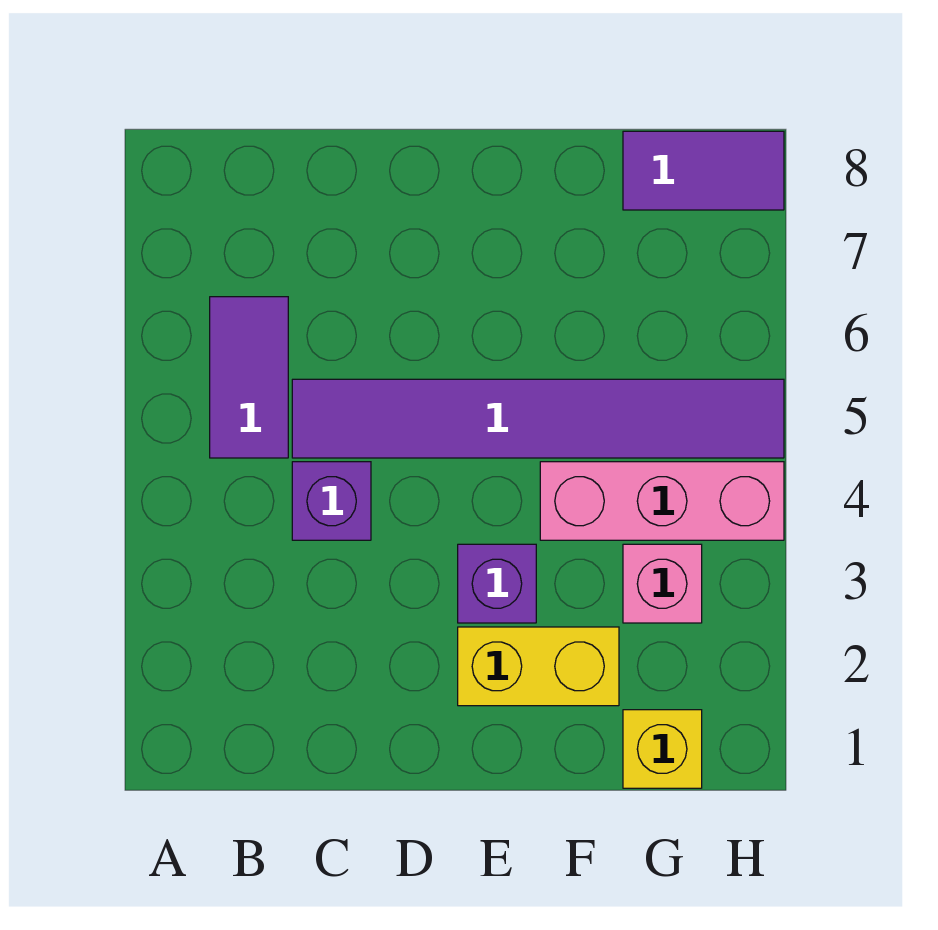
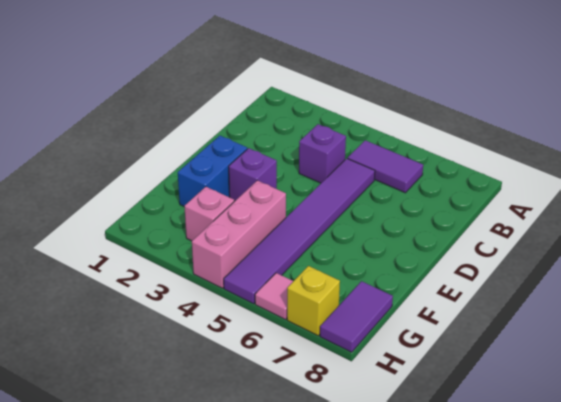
yellow brick E2:F2 level 1 -> blue brick E2:F2 level 1
yellow brick G1 level 1 -> yellow brick H7 level 1
none -> pink tile H6 level 1

